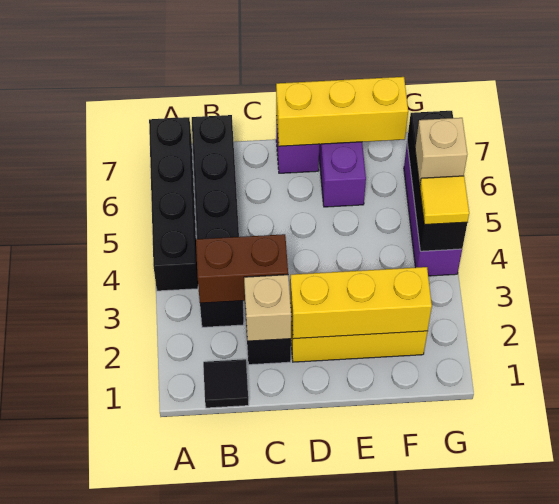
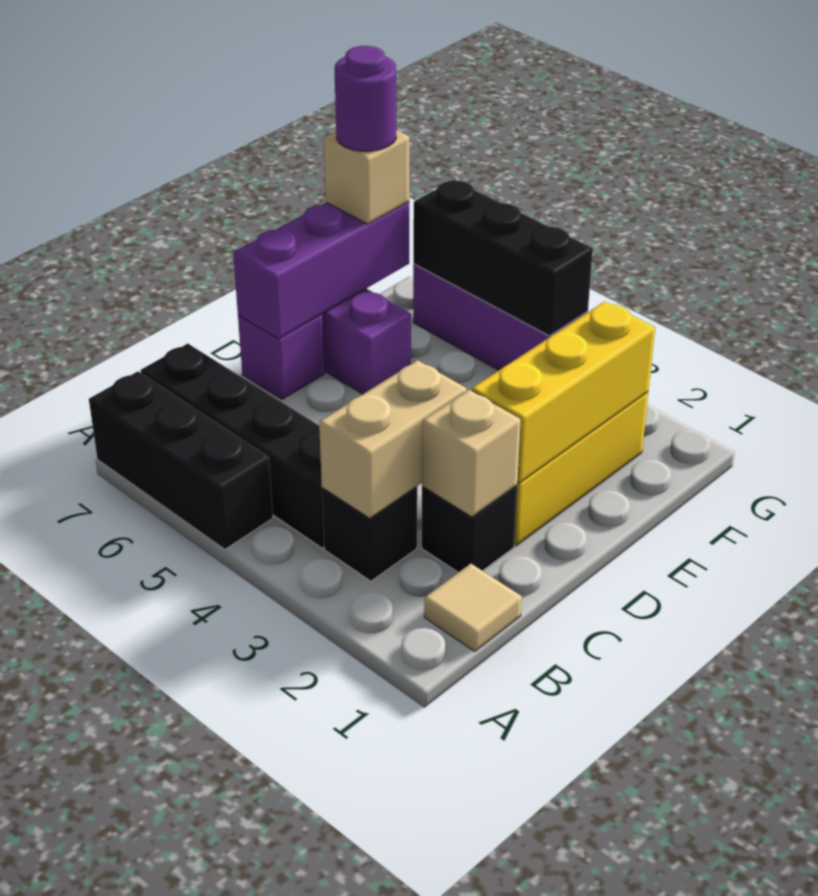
black brick A4:A7 level 1 -> black brick A5:A7 level 1
black tile B1 level 1 -> tan tile B1 level 1
brown brick B3:C3 level 2 -> tan brick B3:C3 level 2
yellow brick D7:F7 level 2 -> purple brick D7:F7 level 2
none -> purple round brick F7 level 4
yellow tile G4 level 3 -> none
tan brick G5 level 3 -> tan brick F7 level 3

